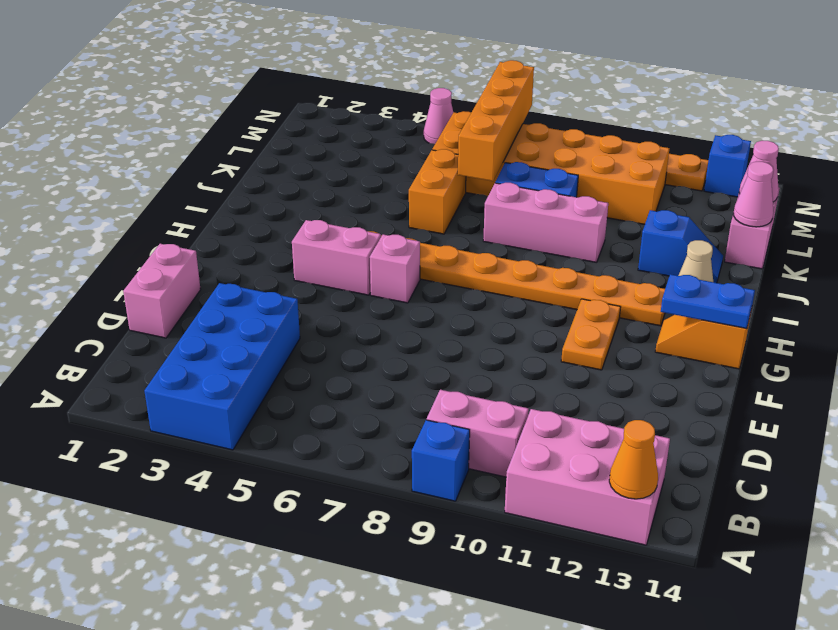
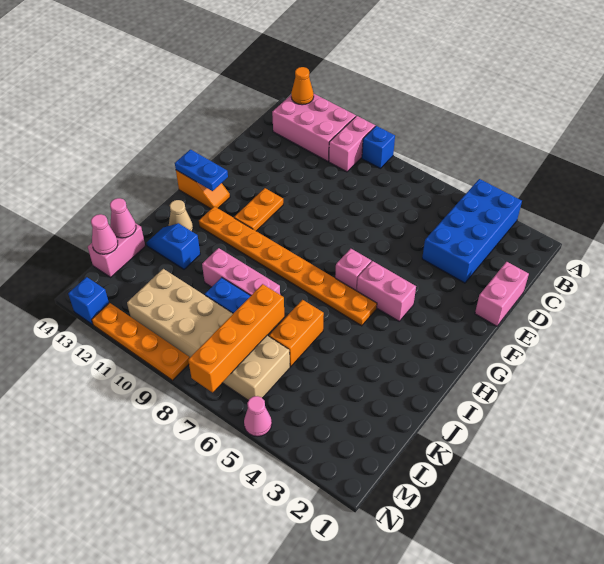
pink brick B9:B10 level 1 -> pink brick A10:B10 level 1
orange brick L6:M11 level 1 -> tan brick L6:M11 level 1

